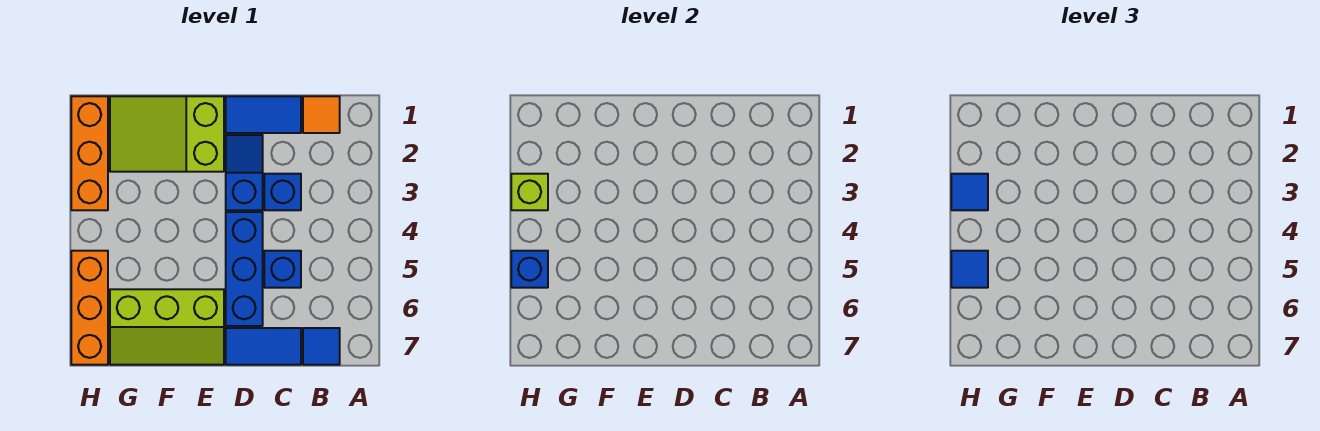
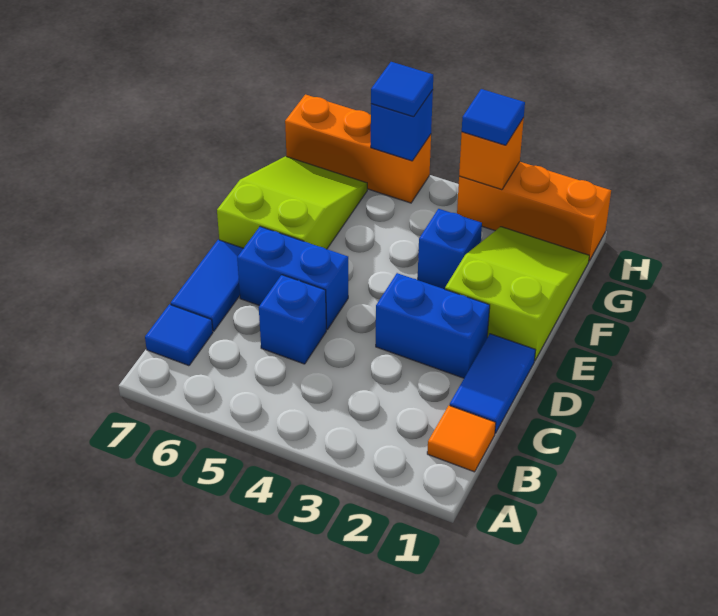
blue brick C3 level 1 -> blue brick F3 level 1
blue slope D2:D3 level 1 top 3 -> blue brick D2:D3 level 1
blue brick D4:D6 level 1 -> blue brick D5:D6 level 1
lime slope E6:G7 level 1 top 6 -> lime slope E6:G7 level 1 top E
lime brick H3 level 2 -> orange brick H3 level 2

